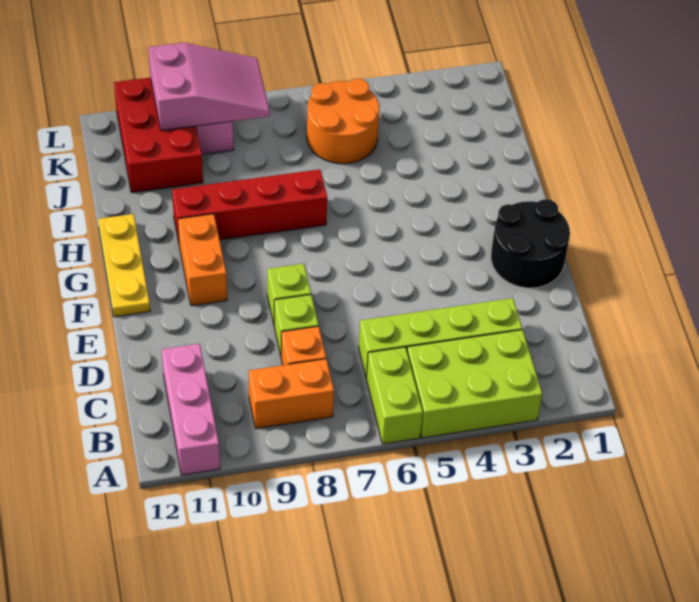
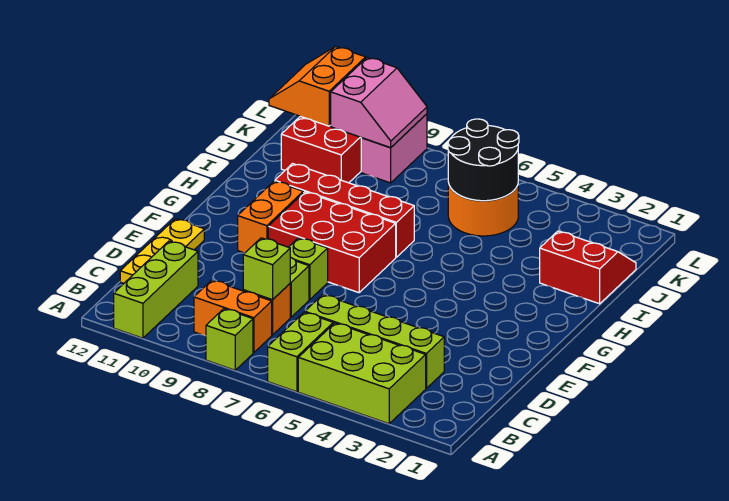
none -> lime brick A8 level 1
pink brick A11:C11 level 1 -> lime brick A11:C11 level 1
none -> lime brick C8 level 2
black round brick E1:F2 level 1 -> black round brick J5:K6 level 2
none -> red brick F7:G9 level 1
yellow plate F12:H12 level 1 -> yellow plate C12:E12 level 1
none -> red slope I1:J2 level 1 top I
pink slope K8:L10 level 2 top 10 -> pink slope K9:L10 level 2 top 10
none -> orange slope K11:L12 level 2 top 11

